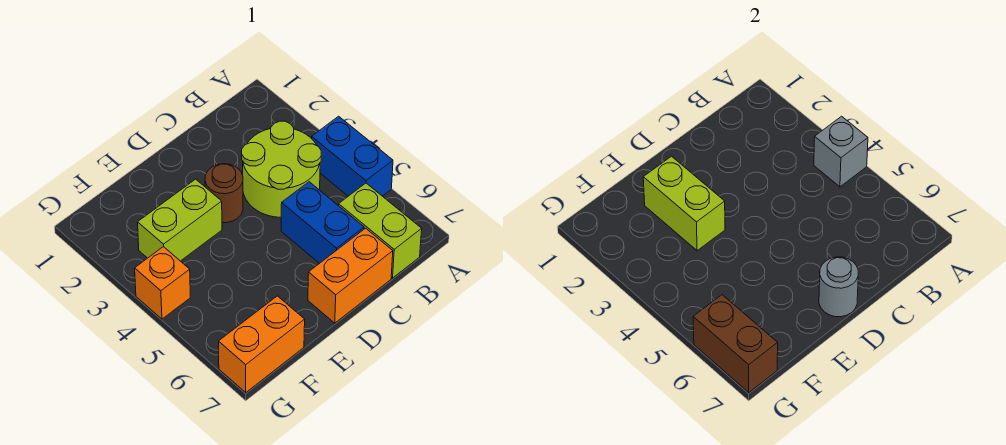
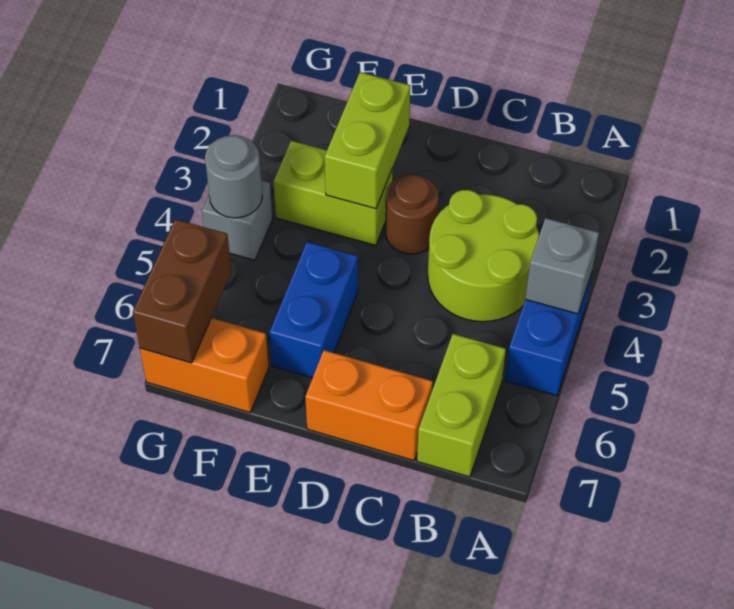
blue brick C5:C6 level 1 -> blue brick E5:E6 level 1
grey round brick D7 level 2 -> grey round brick G4 level 2
orange brick G4 level 1 -> grey brick G4 level 1

